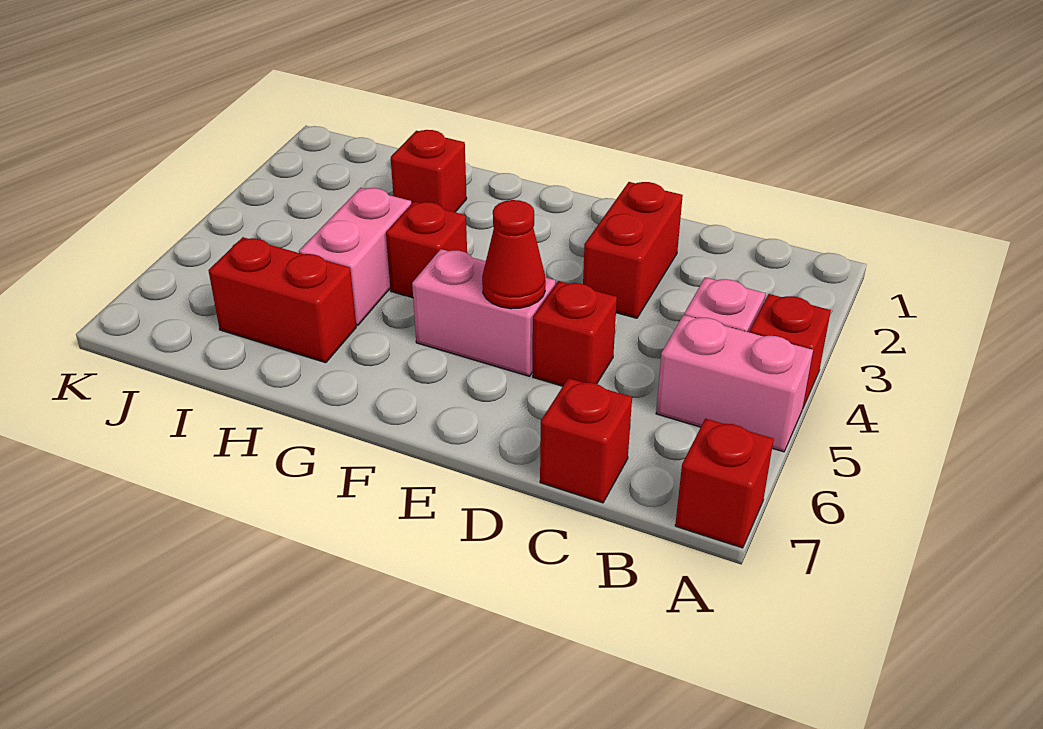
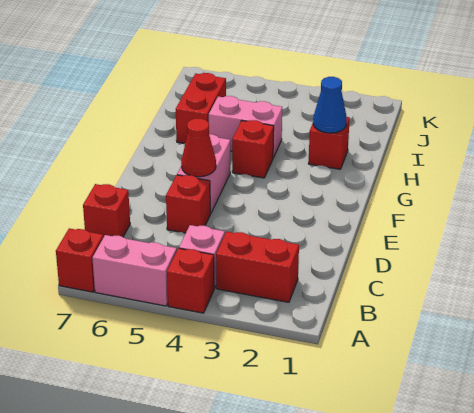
pink brick A5:B5 level 1 -> pink brick A5:A6 level 1
red brick D2:D3 level 1 -> red brick B2:B3 level 1
none -> blue cone H2 level 2

